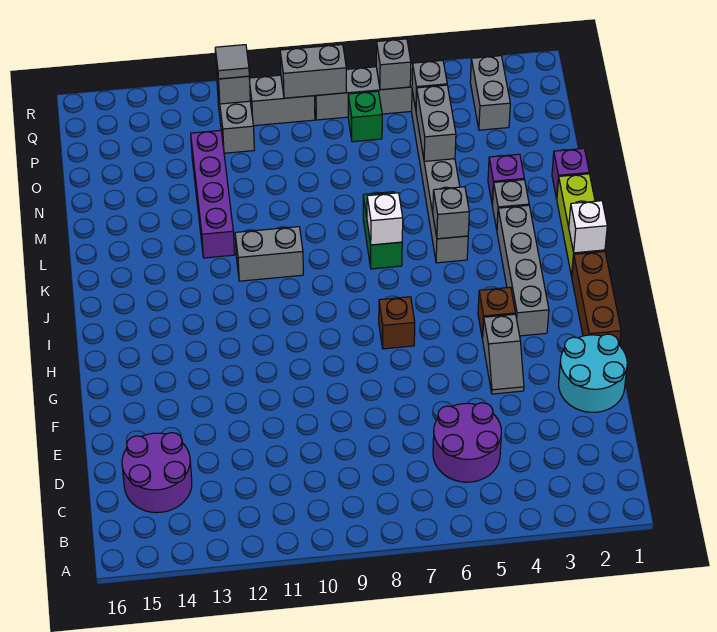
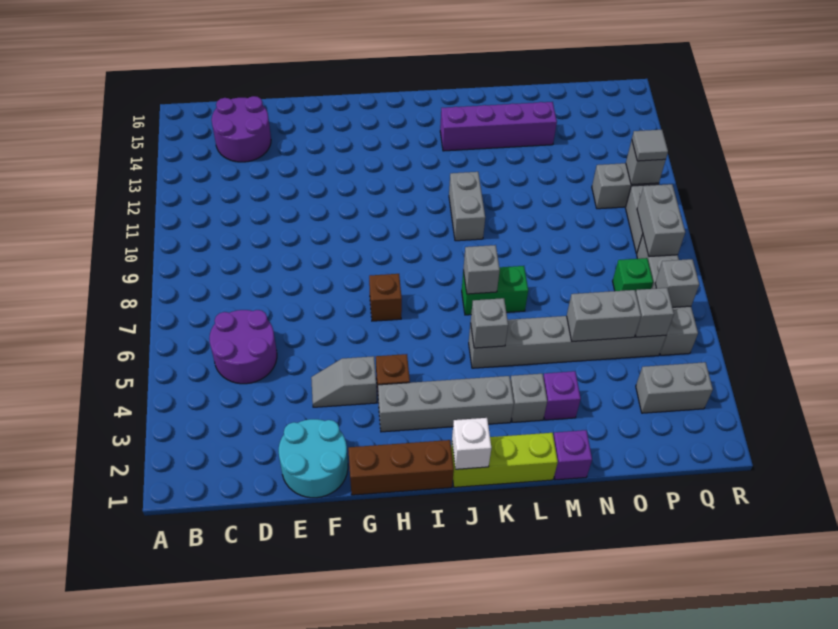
white brick K7 level 2 -> grey brick K7 level 2
purple brick L12:O12 level 1 -> purple brick K14:N14 level 1

